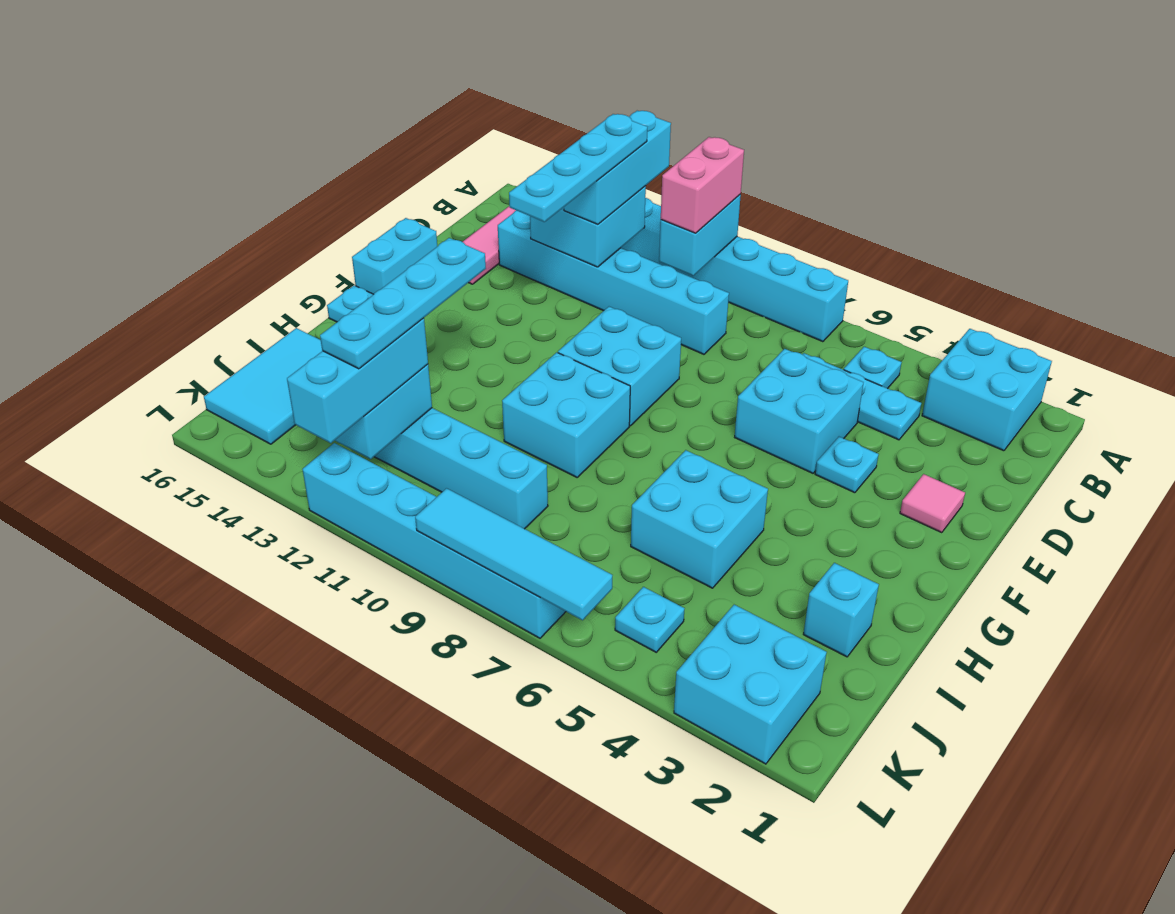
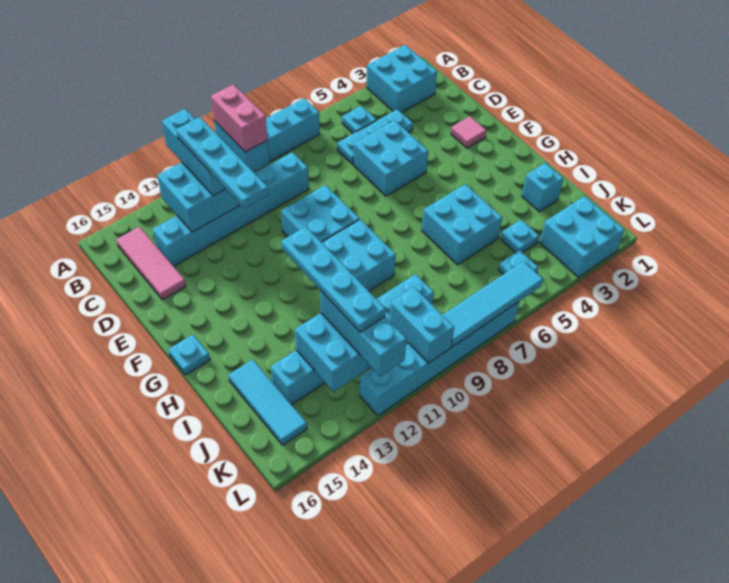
cyan plate E4 level 1 -> cyan plate J4 level 1
cyan brick E16:F16 level 1 -> cyan brick K10:L10 level 2
cyan tile I15:K16 level 1 -> cyan tile I15:K15 level 1

